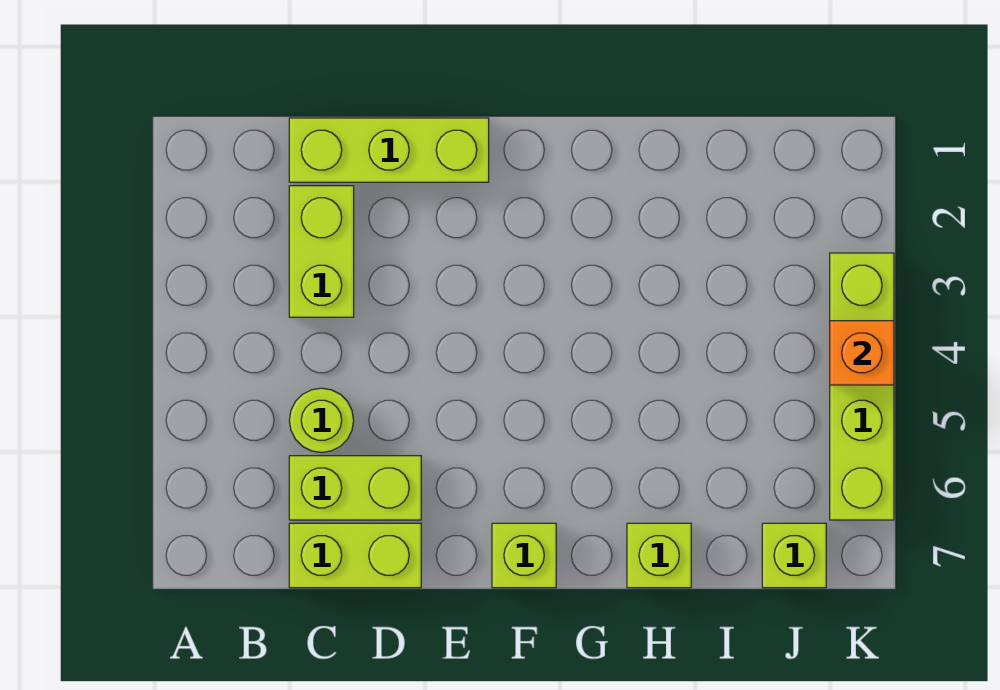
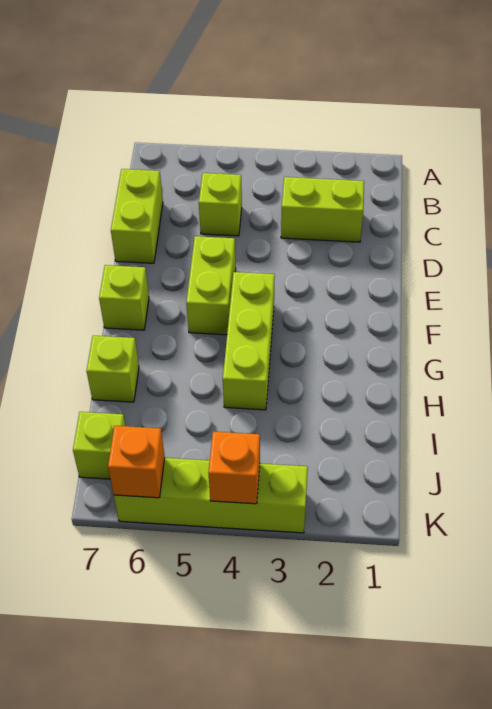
lime brick C1:E1 level 1 -> lime brick F4:H4 level 1
lime round brick C5 level 1 -> lime brick C5 level 1
lime brick C6:D6 level 1 -> lime brick E5:F5 level 1
none -> orange brick K6 level 2

